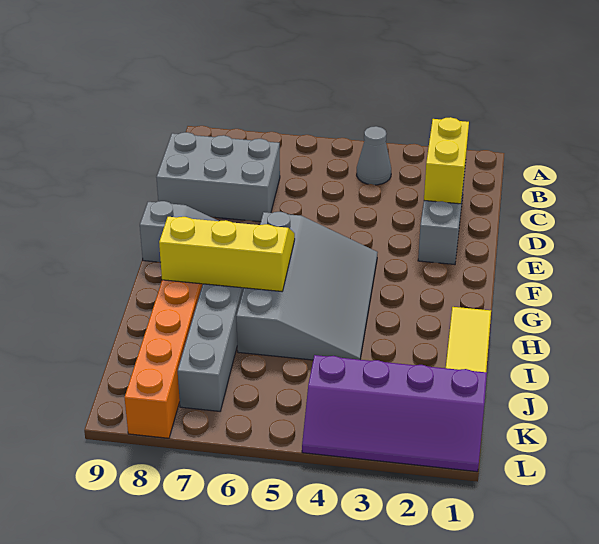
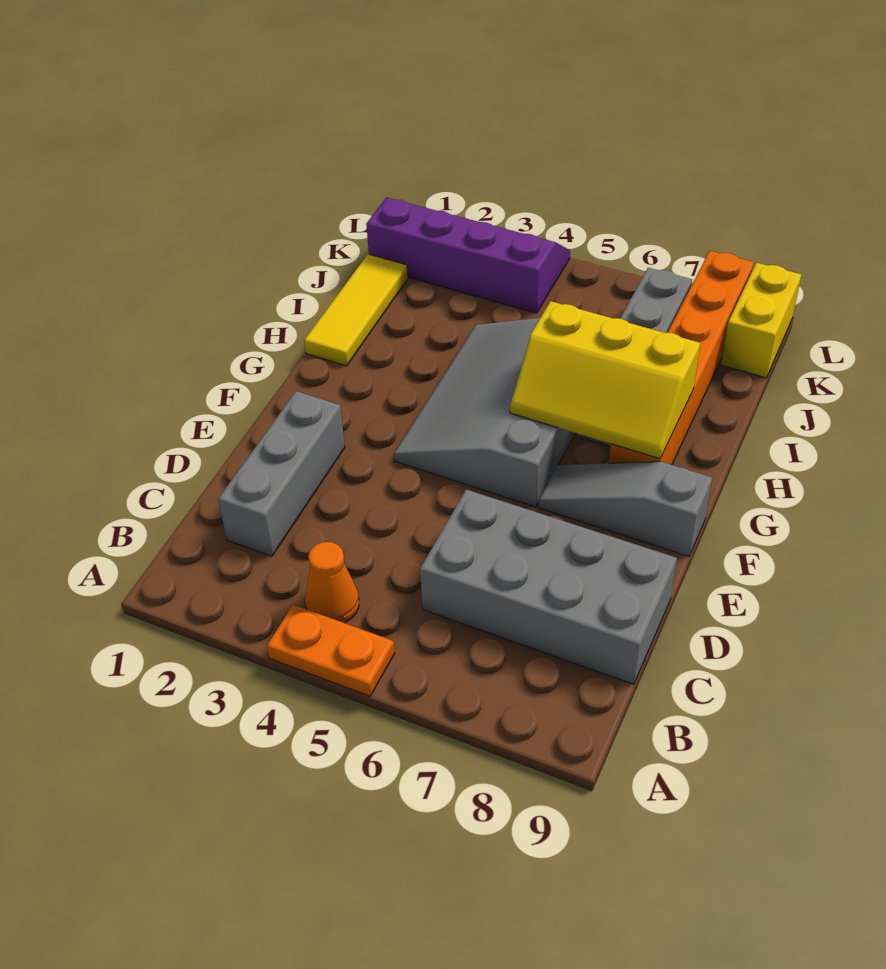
none -> orange plate A4:A5 level 1
grey cone B4 level 1 -> orange cone B4 level 1
yellow brick C2:D2 level 2 -> yellow brick K9:L9 level 1
grey brick C7:D9 level 1 -> grey brick C6:D9 level 1

